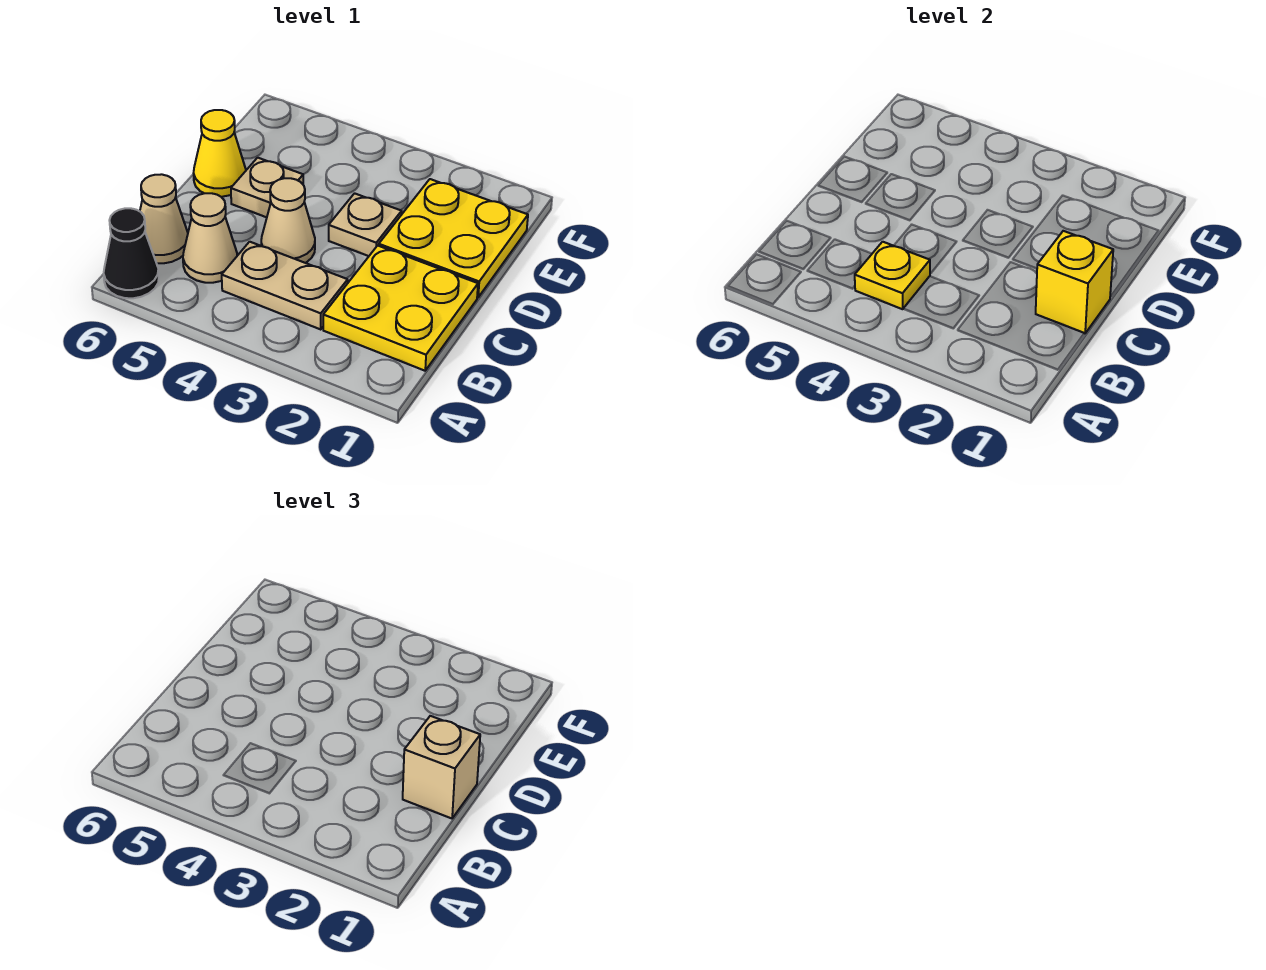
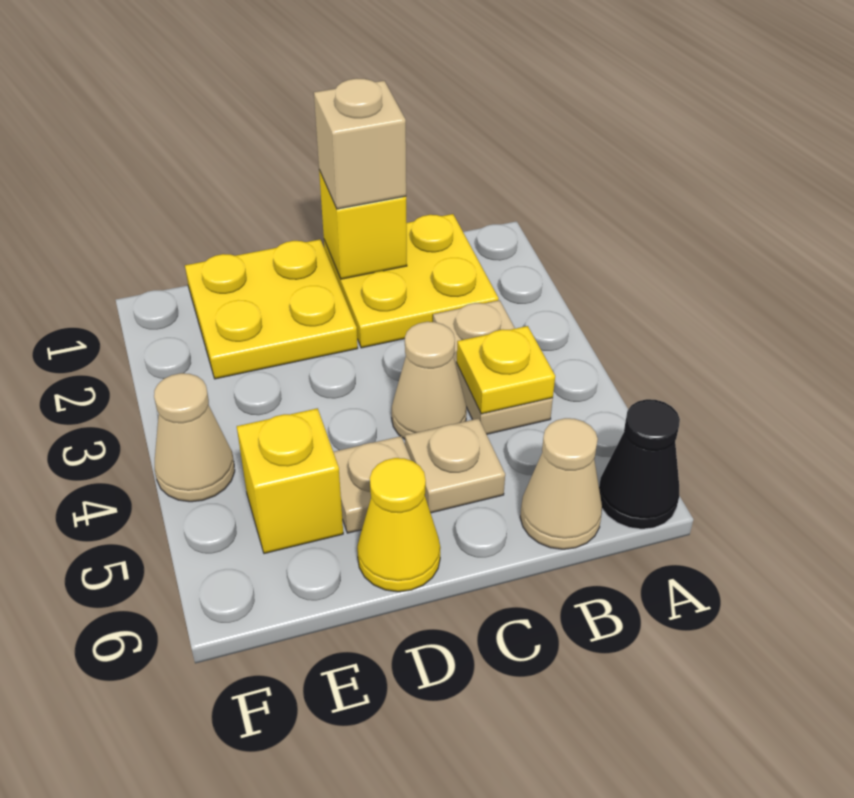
tan cone B5 level 1 -> tan cone F4 level 1
tan plate D3 level 1 -> tan plate C5 level 1
none -> yellow brick E5 level 1

